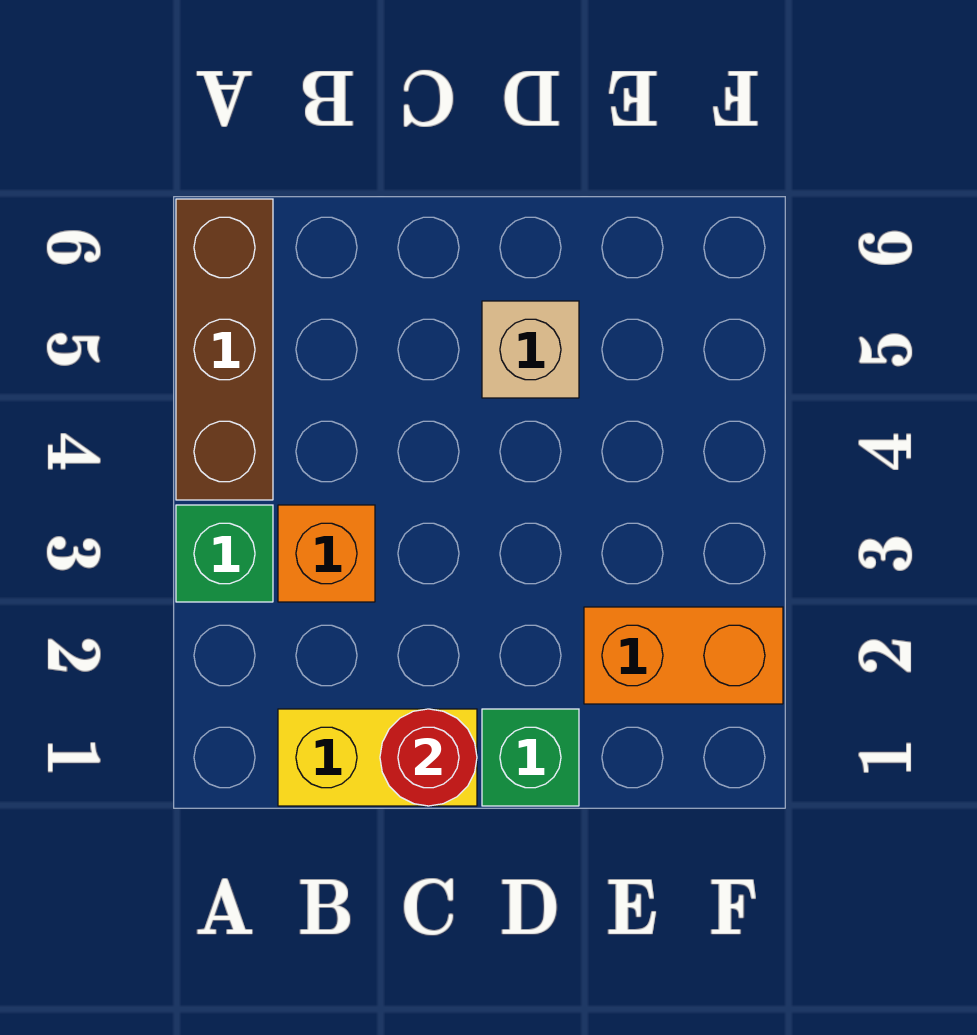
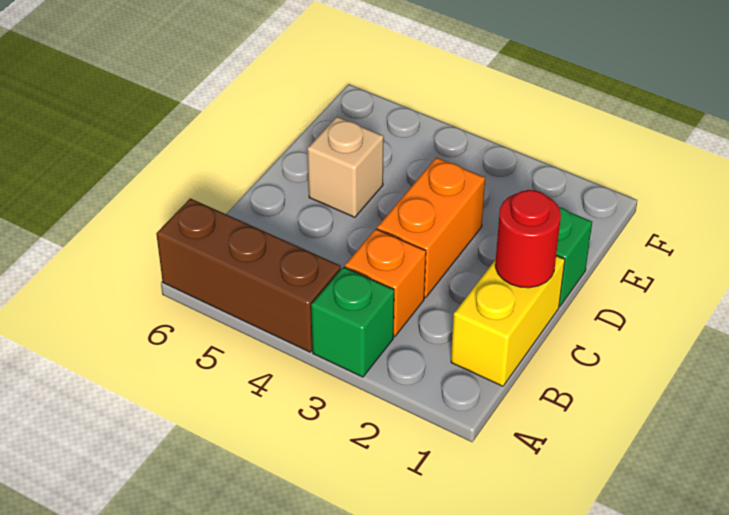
orange brick E2:F2 level 1 -> orange brick C3:D3 level 1

